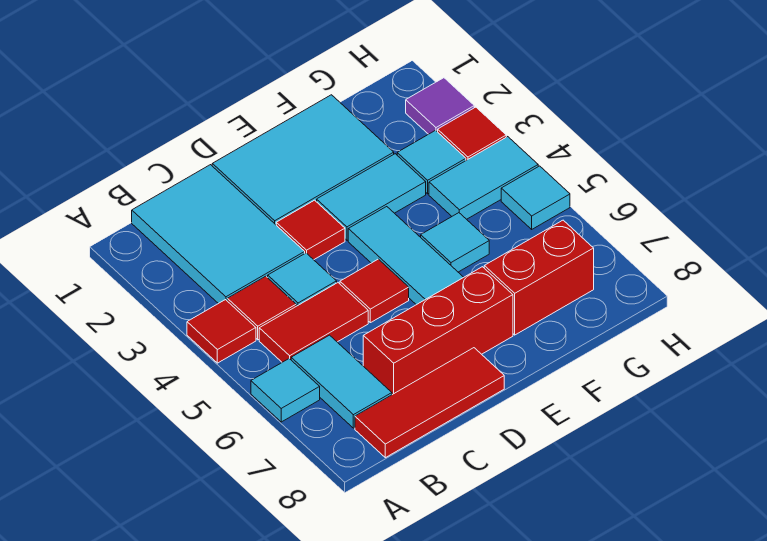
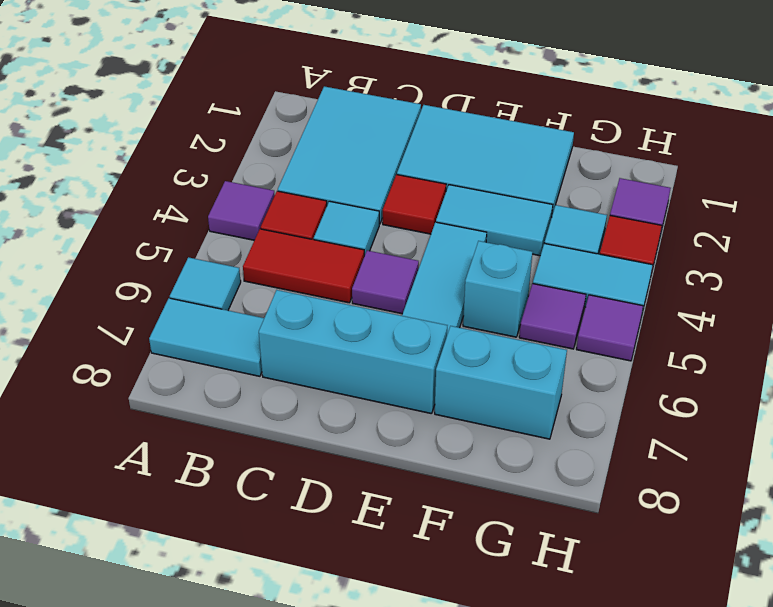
red tile A4 level 1 -> purple tile A4 level 1
cyan tile B6:B7 level 1 -> cyan tile A7:B7 level 1
red tile B8:D8 level 1 -> none
red brick C7:E7 level 1 -> cyan brick C7:E7 level 1
red tile D5 level 1 -> purple tile D5 level 1
cyan tile F5 level 1 -> cyan brick F5 level 1
red brick F7:G7 level 1 -> cyan brick F7:G7 level 1
none -> purple tile G5 level 1
cyan tile H5 level 1 -> purple tile H5 level 1

